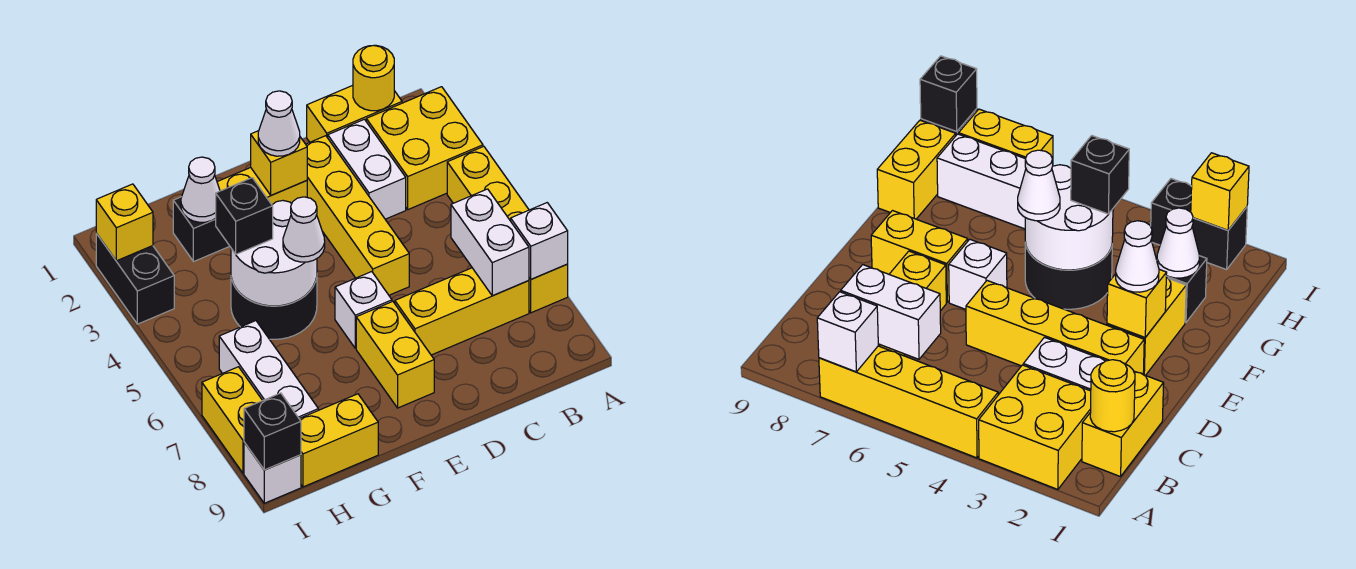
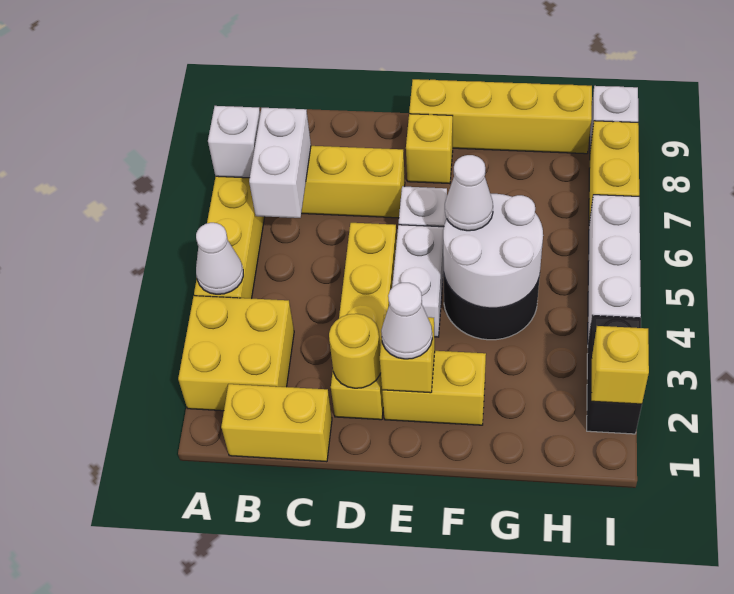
yellow round brick B1 level 2 -> yellow round brick D2 level 2
white brick C2:C3 level 1 -> white brick E4:E5 level 1
yellow brick E7:E8 level 1 -> yellow brick E8 level 1
black brick G2 level 1 -> none
white cone G2 level 2 -> white cone A4 level 2
black brick G4 level 3 -> none
yellow brick G9:H9 level 1 -> yellow brick E9:H9 level 1
white brick H6:H8 level 1 -> white brick I4:I6 level 1
black brick I9 level 2 -> none

